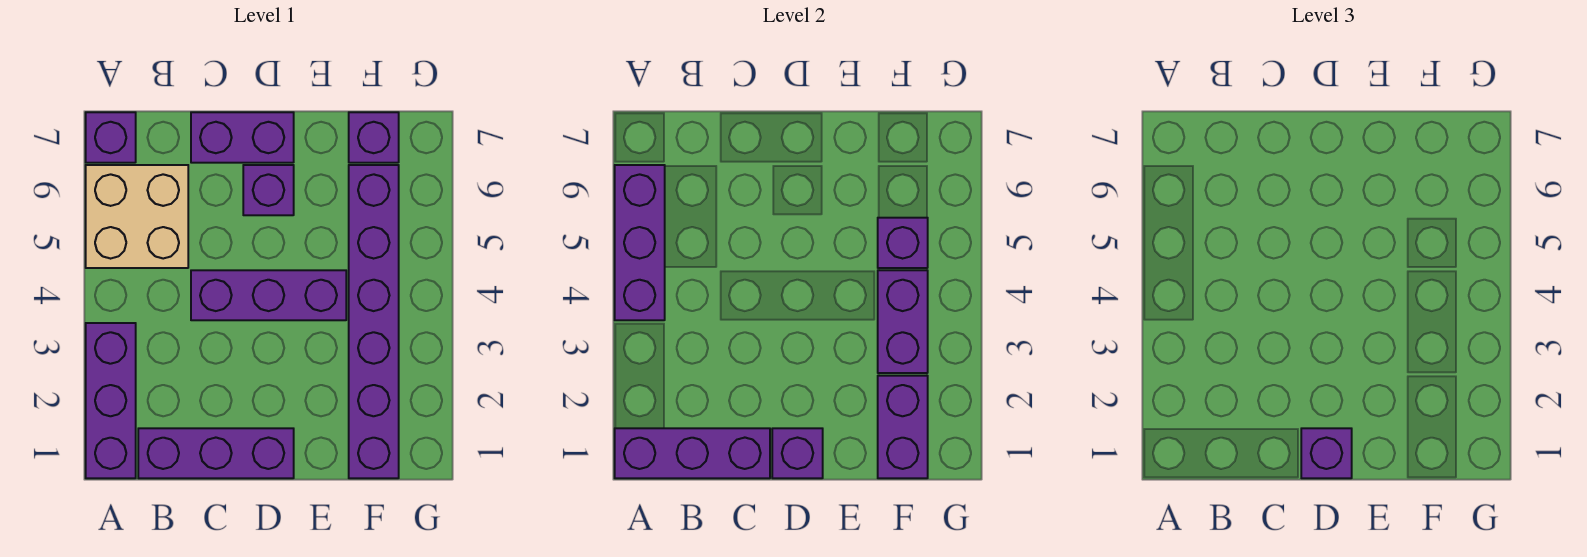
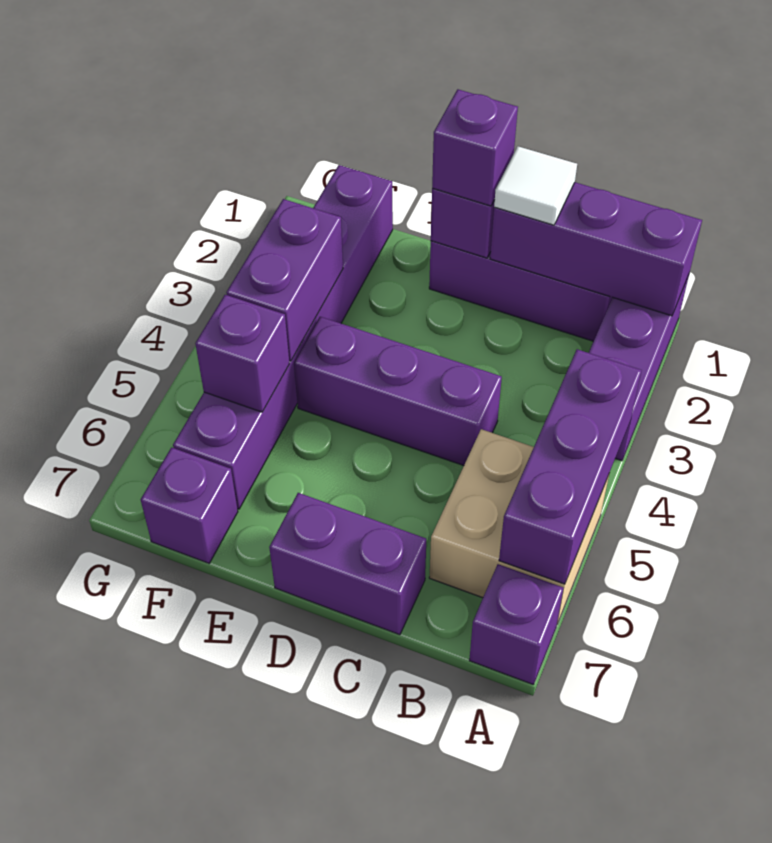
none -> white tile C1 level 3
purple brick D6 level 1 -> none
purple brick F1:F2 level 2 -> none

